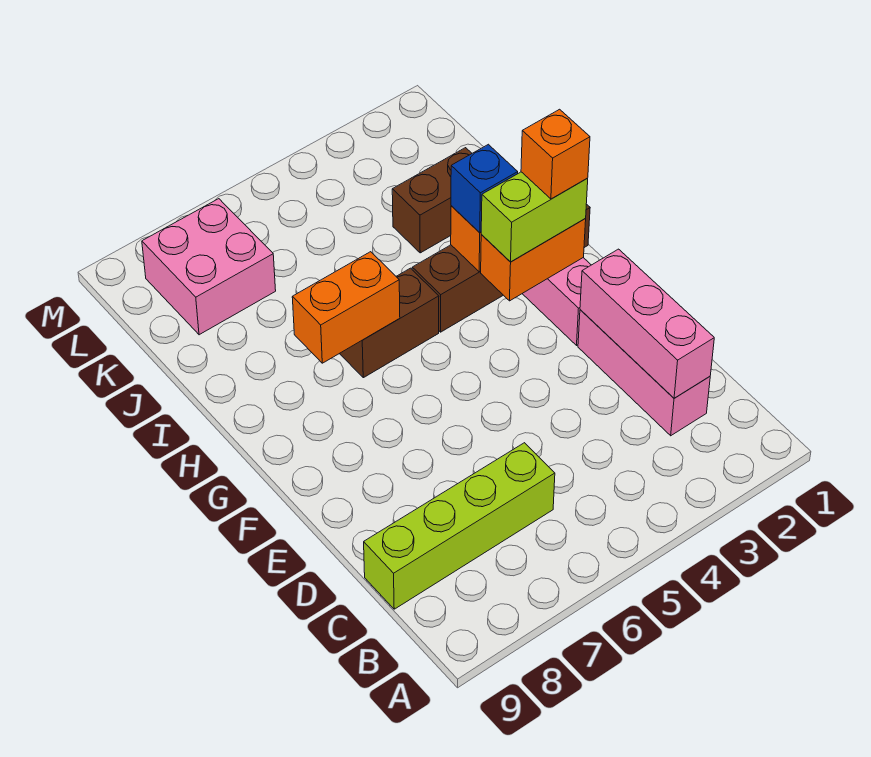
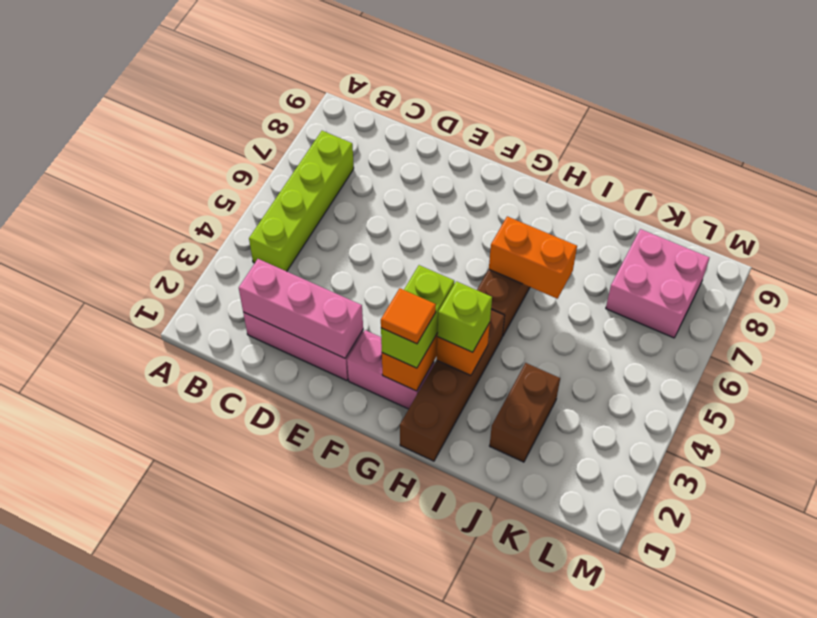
lime brick C6:C9 level 1 -> lime brick B4:B7 level 1
orange brick G2 level 4 -> orange tile G2 level 4
blue brick H3 level 3 -> lime brick H3 level 3
orange brick H6:H7 level 2 -> orange brick H6:I6 level 2

